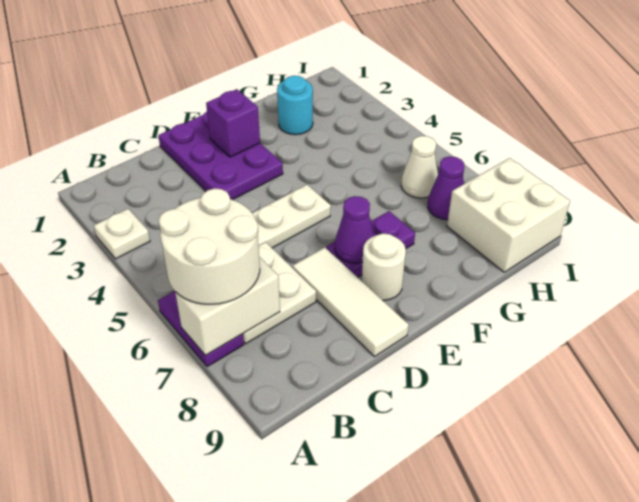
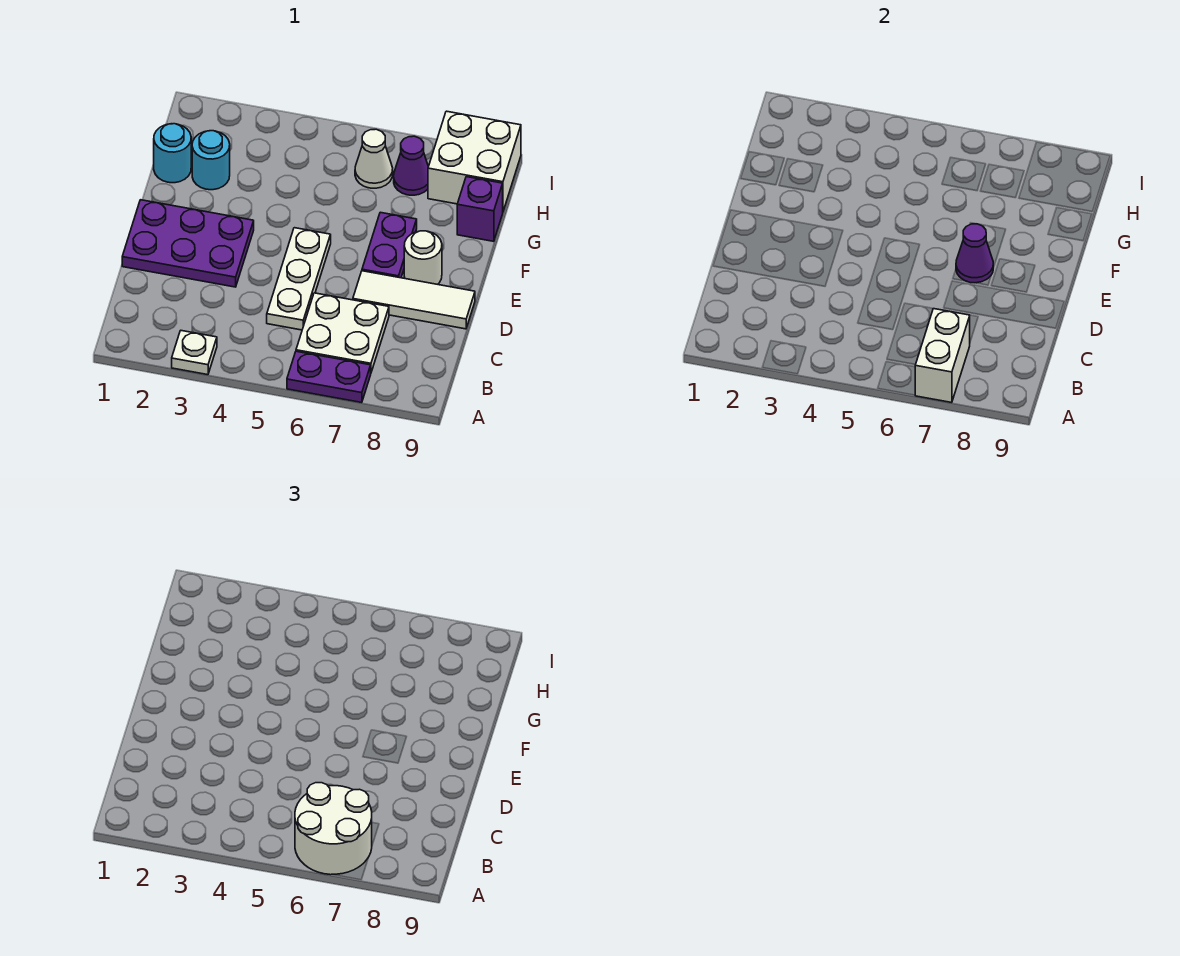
purple brick E2 level 2 -> purple brick G9 level 1
none -> cyan round brick G1 level 1

